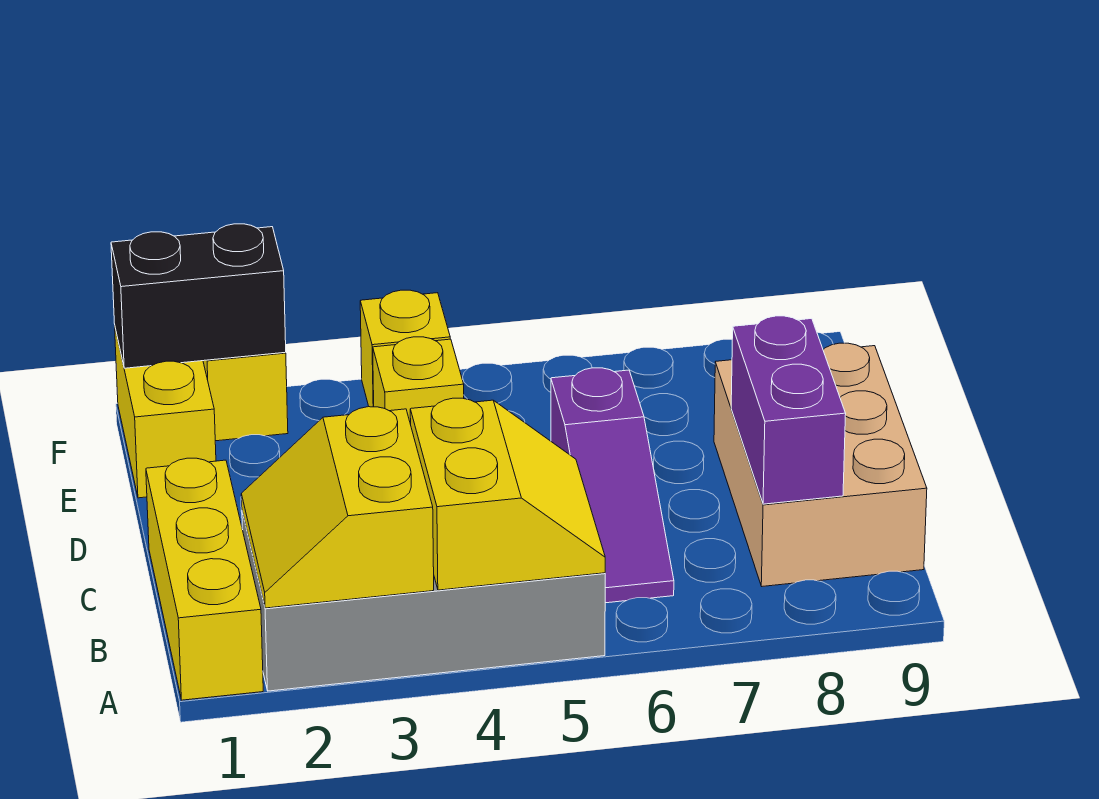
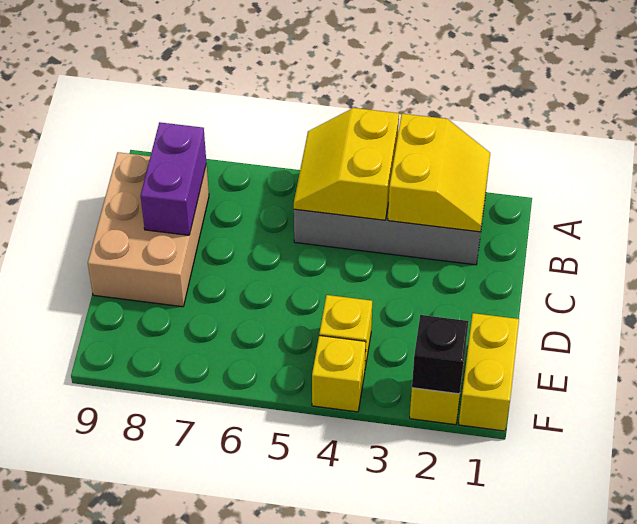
yellow brick A1:C1 level 1 -> none
purple slope B6:D6 level 1 top D -> none
black brick F1:F2 level 2 -> black brick F2 level 2

